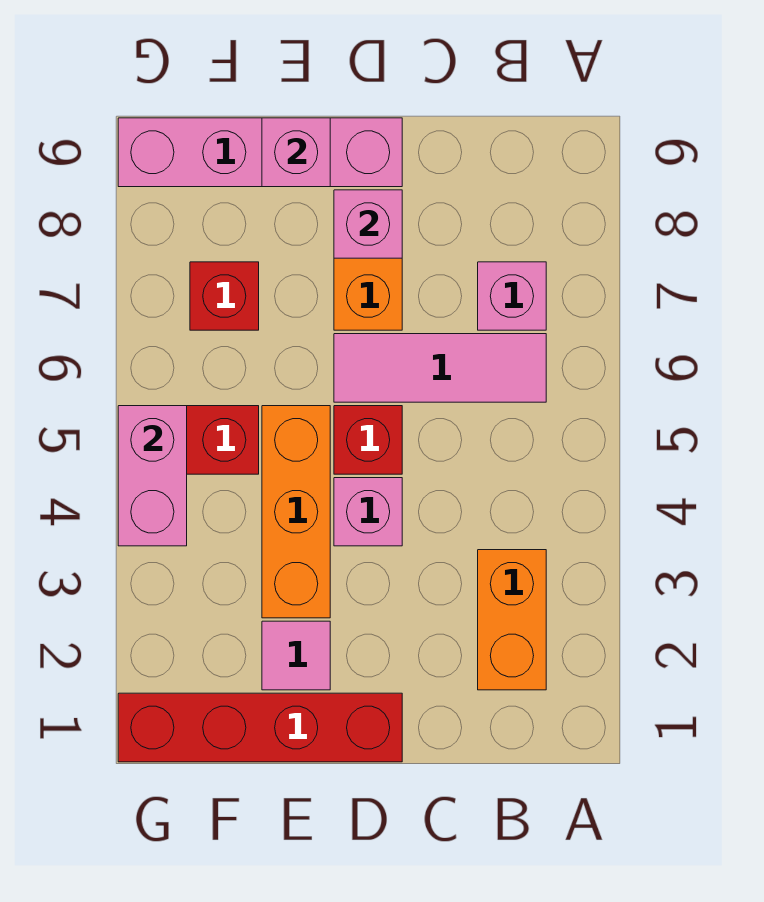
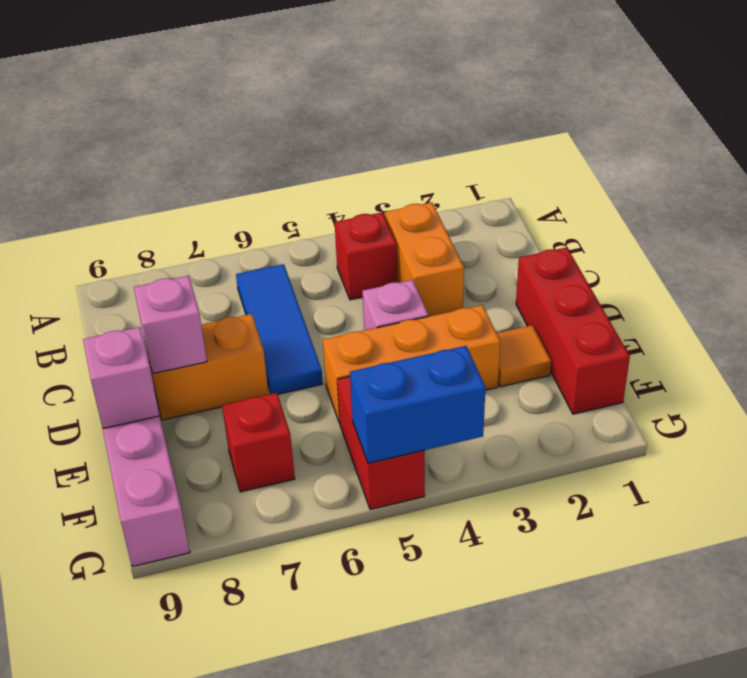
orange brick B2:B3 level 1 -> orange brick B3:C3 level 1
pink tile B6:D6 level 1 -> blue tile B6:D6 level 1
pink brick B7 level 1 -> none
red brick D1:G1 level 1 -> red brick D1:F1 level 1
red brick D5 level 1 -> red brick B4 level 1
pink tile E2 level 1 -> orange tile E2 level 1
pink brick G4:G5 level 2 -> blue brick G4:G5 level 2

